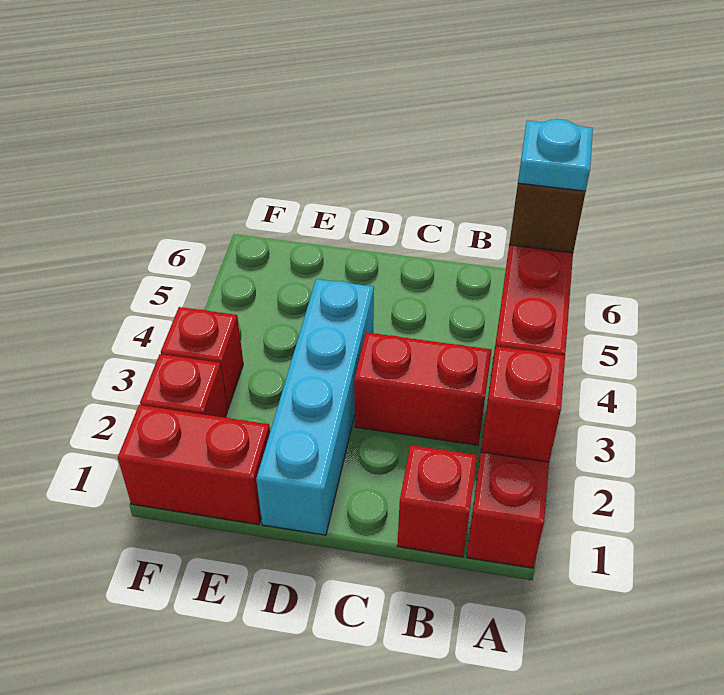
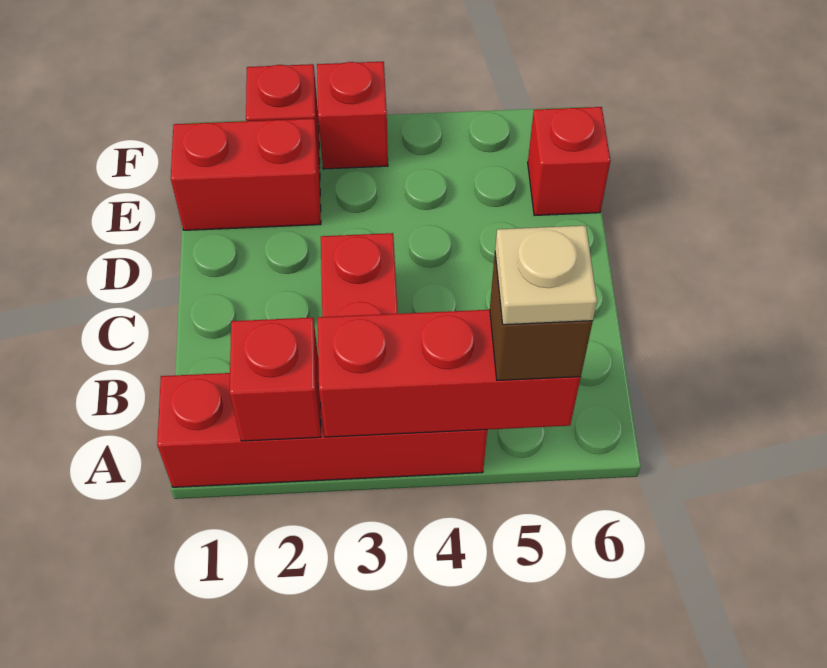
cyan plate A5 level 4 -> tan plate A5 level 4
red brick B1 level 1 -> red brick E6 level 1
cyan brick D1:D4 level 1 -> none
red brick E1:F1 level 1 -> red brick E1:E2 level 1

